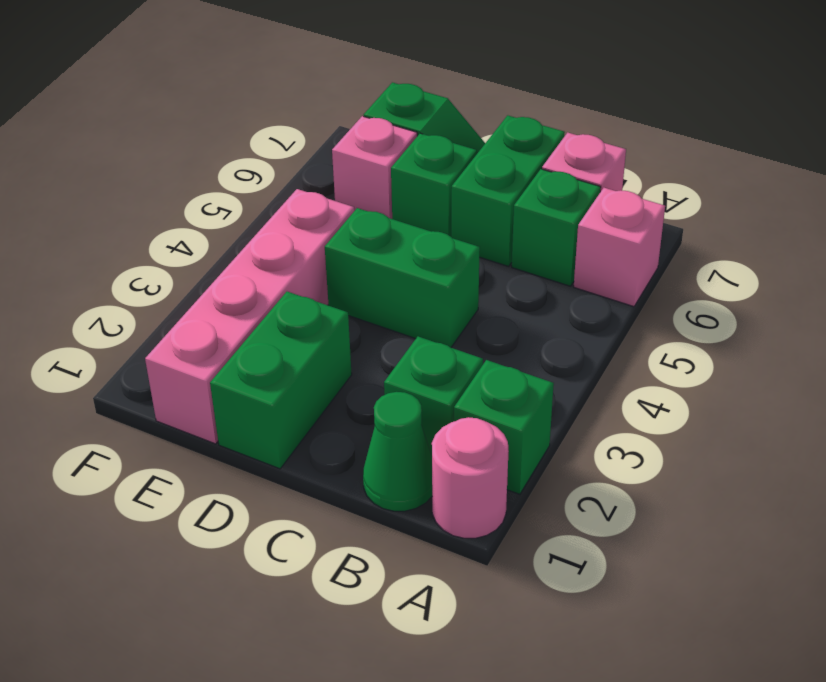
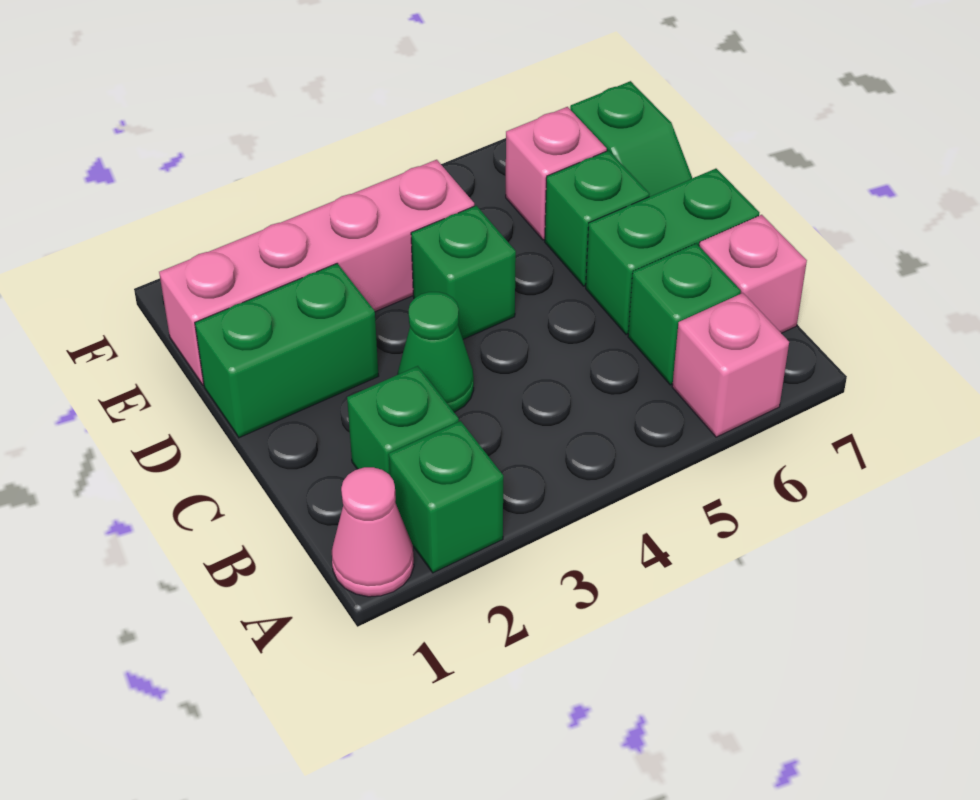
pink round brick A1 level 1 -> pink cone A1 level 1
green cone B1 level 1 -> green cone C3 level 1
green brick C4:D4 level 1 -> green brick D4 level 1

